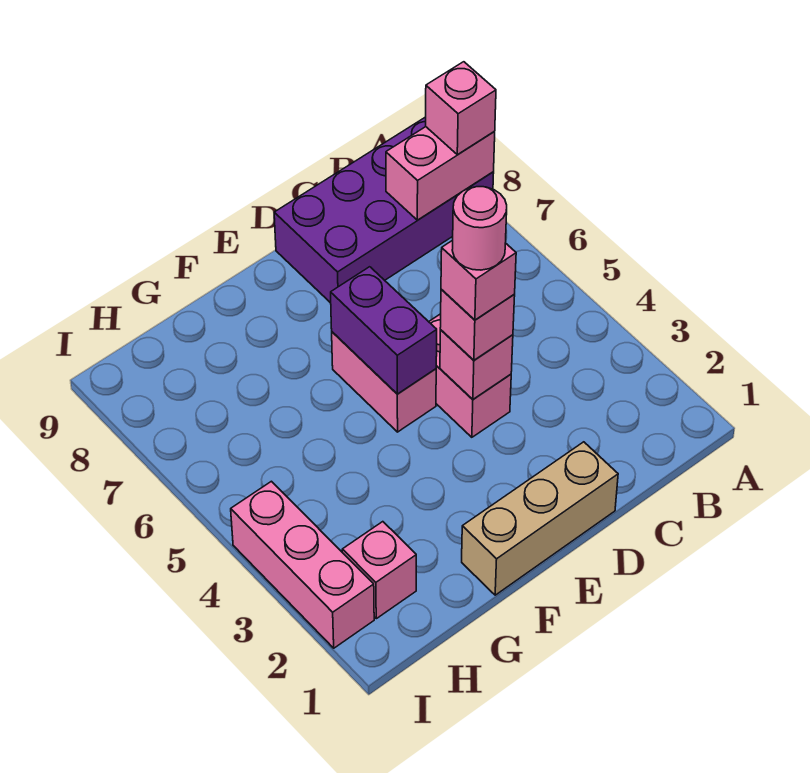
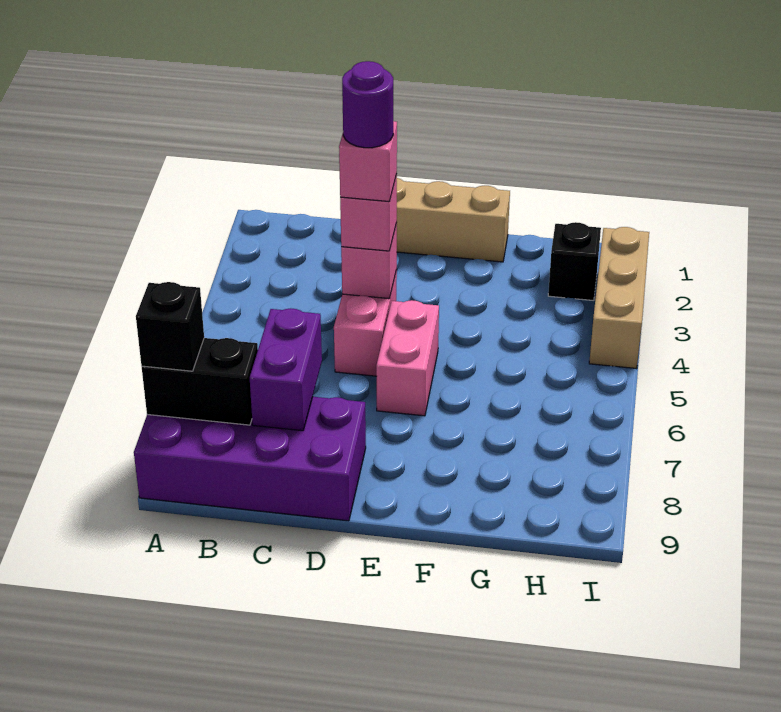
pink brick A8:B8 level 2 -> black brick A8:B8 level 2
pink brick A8 level 3 -> black brick A8 level 3
pink round brick D4 level 5 -> purple round brick D4 level 5
purple brick E5:E6 level 2 -> purple brick C7:C8 level 2
pink brick H2 level 1 -> black brick H2 level 1
pink brick I2:I4 level 1 -> tan brick I2:I4 level 1

